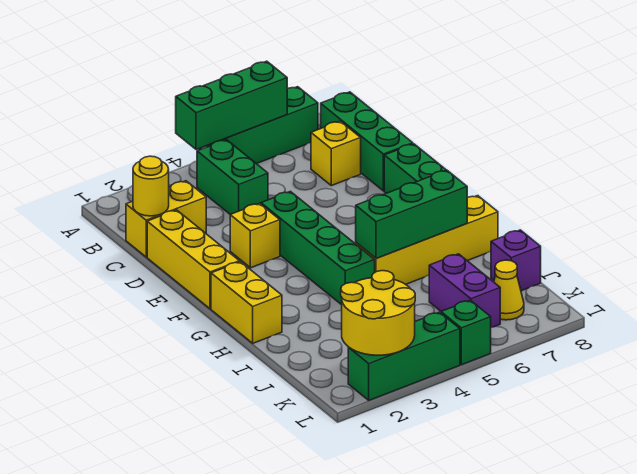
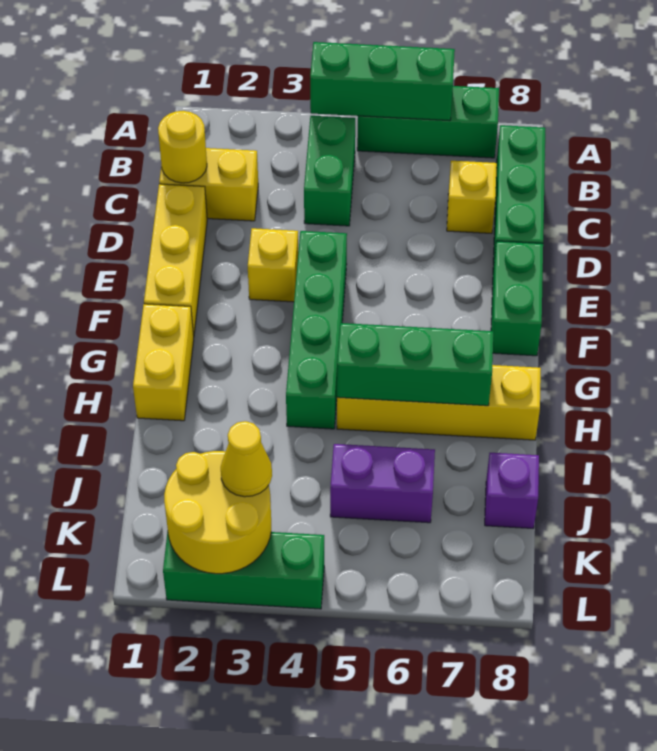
purple brick J6:K6 level 1 -> purple brick J5:J6 level 1
yellow cone K7 level 1 -> yellow cone K3 level 3
green brick L5 level 1 -> none

